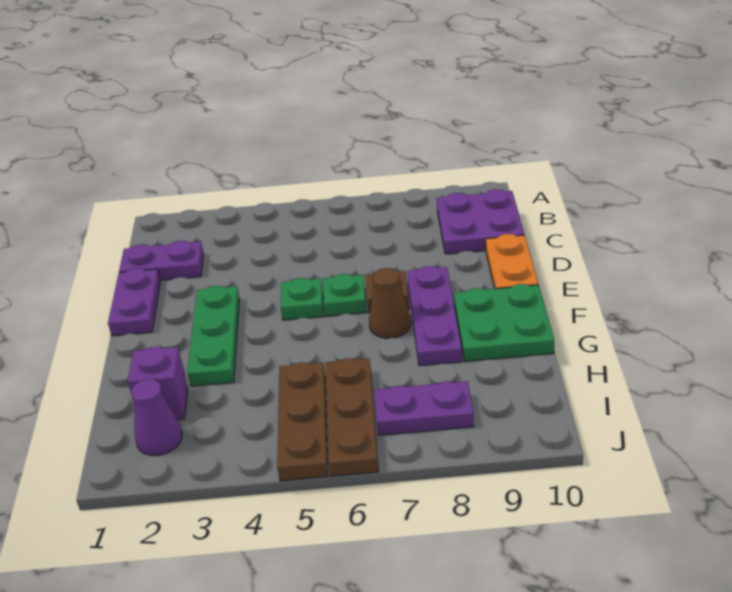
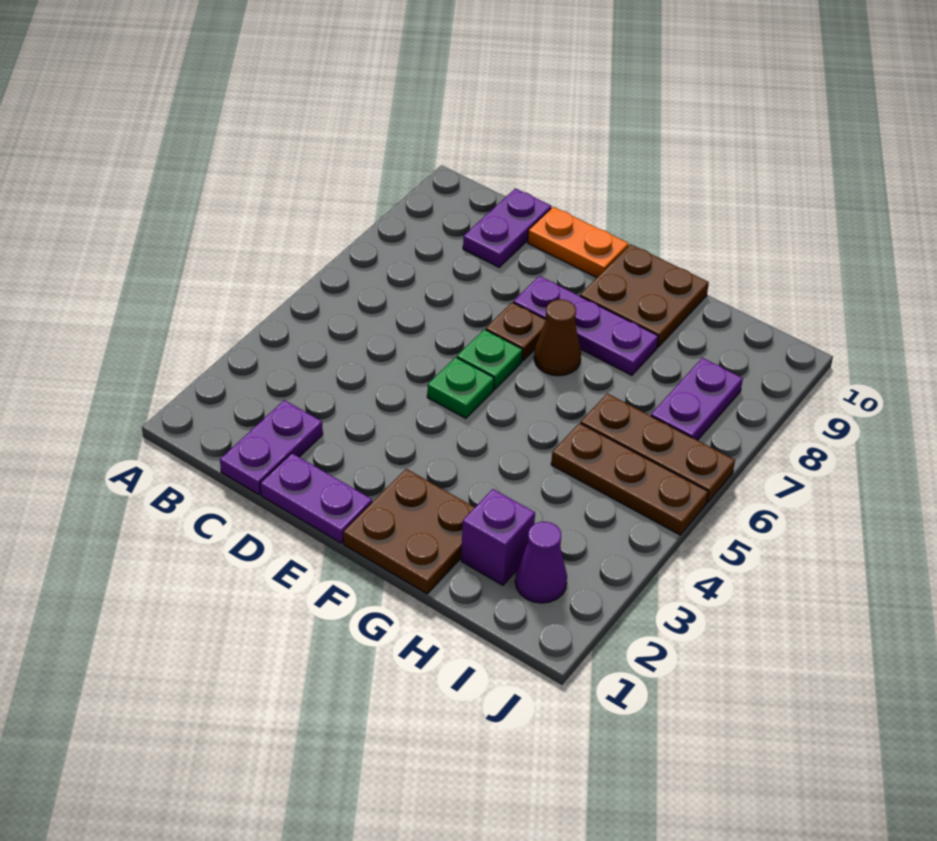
purple plate B9:C10 level 1 -> purple plate C9:C10 level 1
green plate E3:G3 level 1 -> none
none -> brown plate F1:G2 level 1
green plate F9:G10 level 1 -> brown plate F9:G10 level 1

